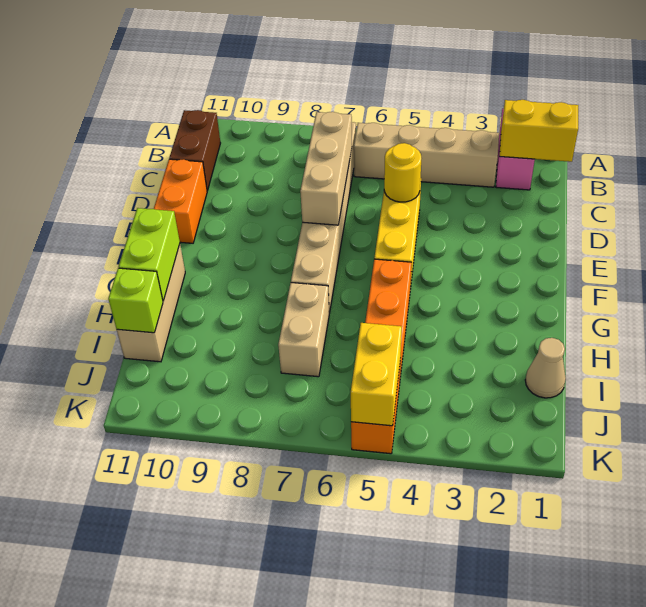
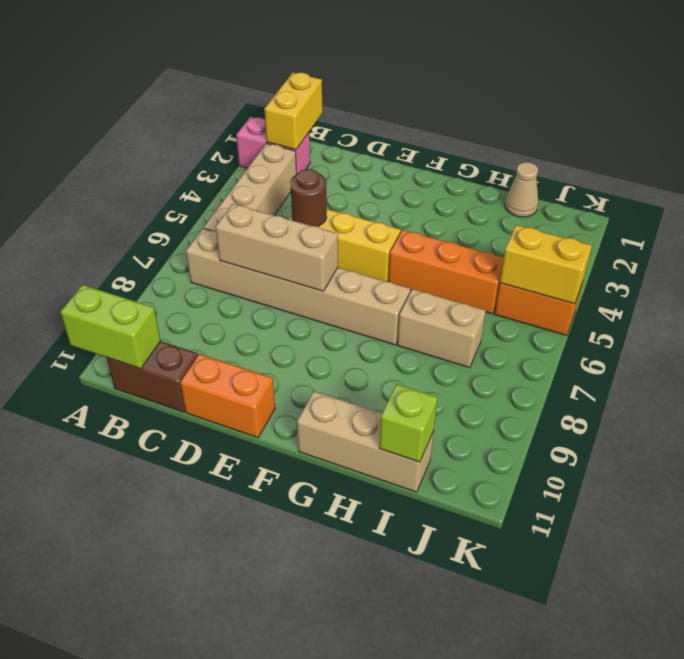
yellow round brick D5 level 2 -> brown round brick D5 level 2
lime brick G11:H11 level 2 -> lime brick A11:B11 level 2

